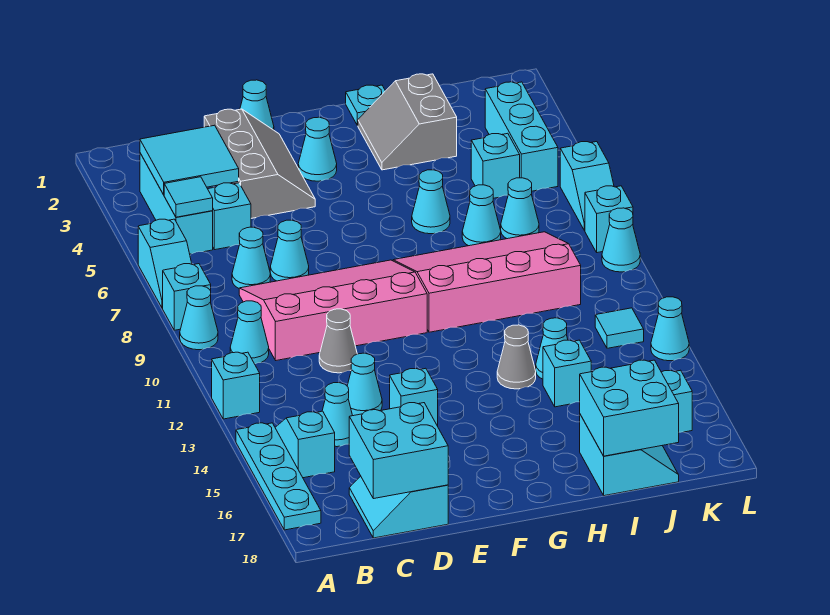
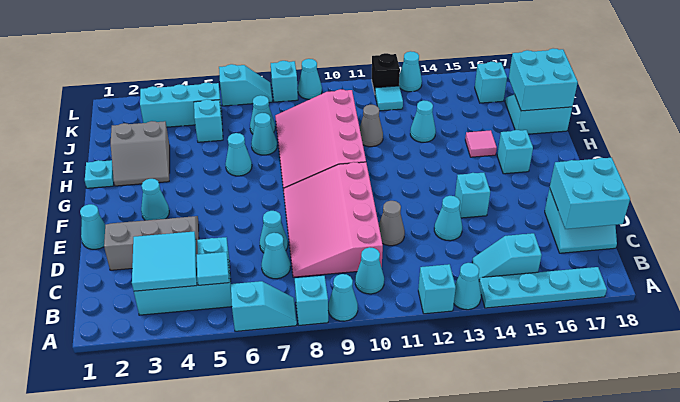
cyan cone C14 level 1 -> cyan cone A13 level 1
grey cone H13 level 1 -> grey cone I11 level 1
none -> pink tile H15 level 1
cyan brick I14 level 1 -> cyan brick G16 level 1
none -> black brick L12 level 1

